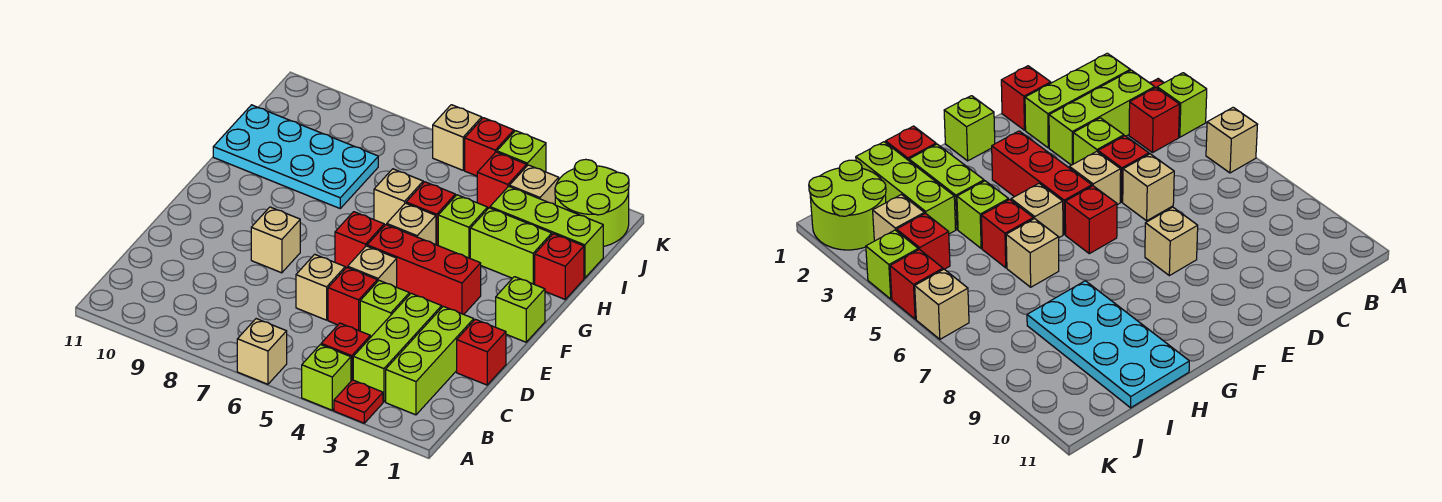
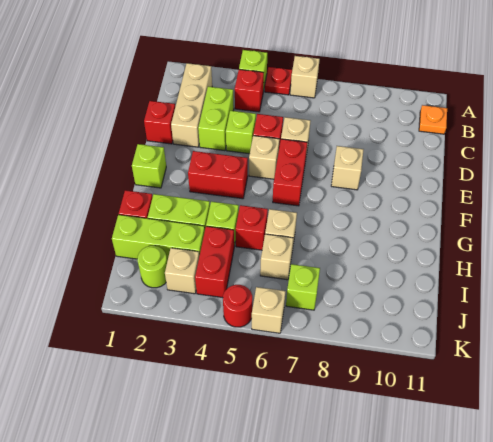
red plate A3 level 1 -> red plate A5 level 1
lime brick B2:D2 level 1 -> tan brick B2:D2 level 1
lime brick B3:D3 level 1 -> lime brick C3:D3 level 1
none -> orange plate B11 level 1
red brick F3:F5 level 1 -> red brick F3:F4 level 1
red brick F6 level 1 -> red brick E6:F6 level 1
tan brick G5 level 1 -> tan brick I6 level 1
cyan plate H8:I11 level 1 -> none
lime round brick J1:K2 level 1 -> lime round brick J2 level 1
red brick J4 level 1 -> red brick I4:J4 level 1
lime brick K4 level 1 -> lime brick J7 level 1
red brick K5 level 1 -> red round brick K5 level 1

